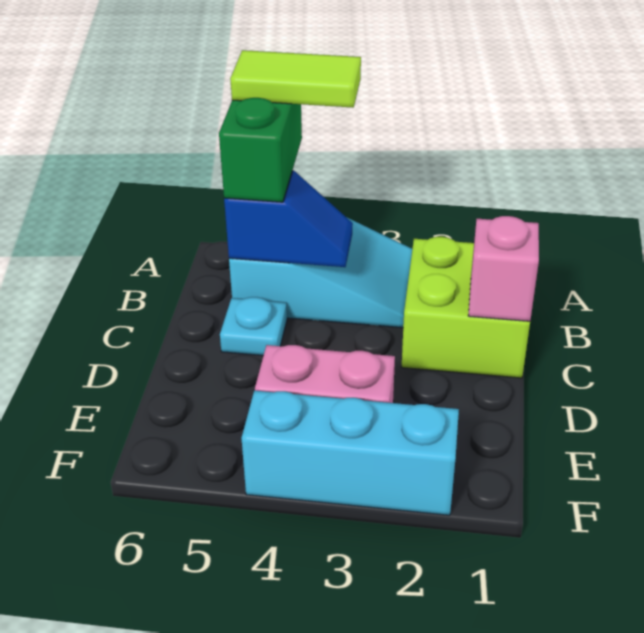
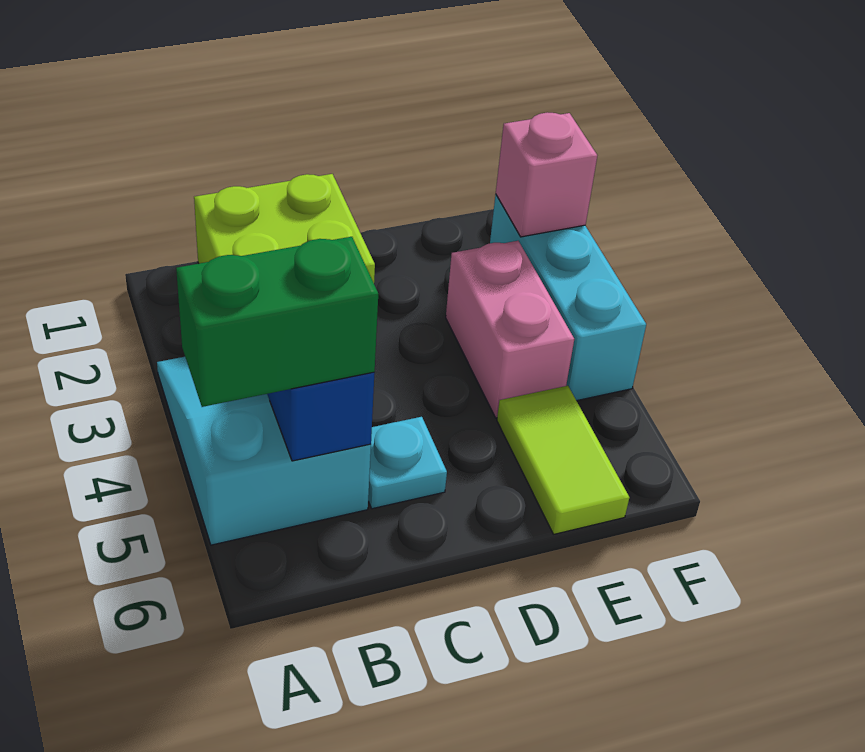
lime tile A4:A5 level 4 -> lime tile E5:E6 level 1
pink brick C1 level 2 -> pink brick F2 level 2

